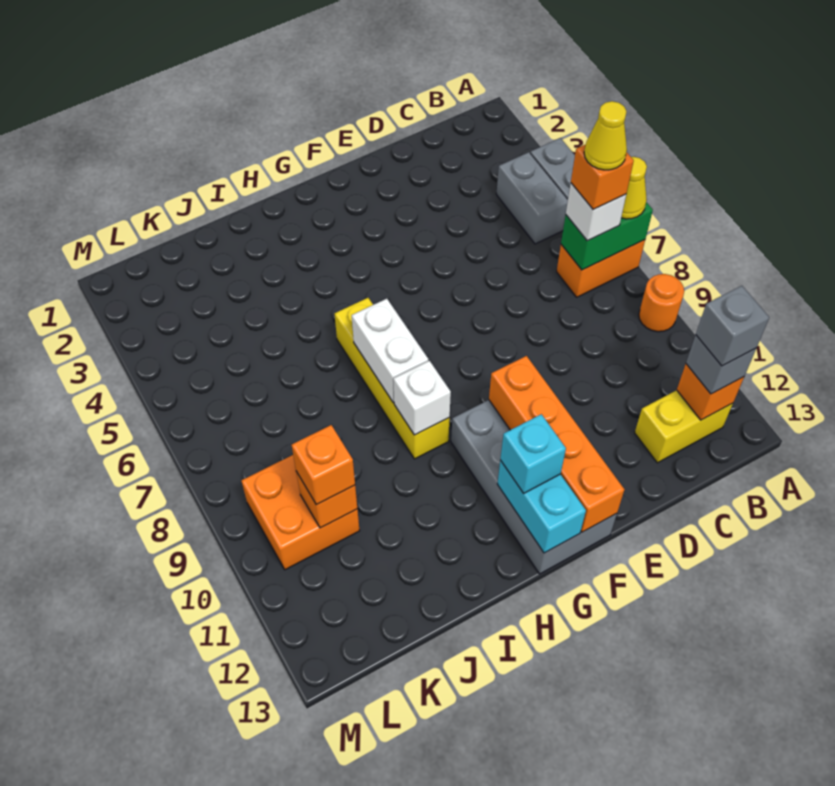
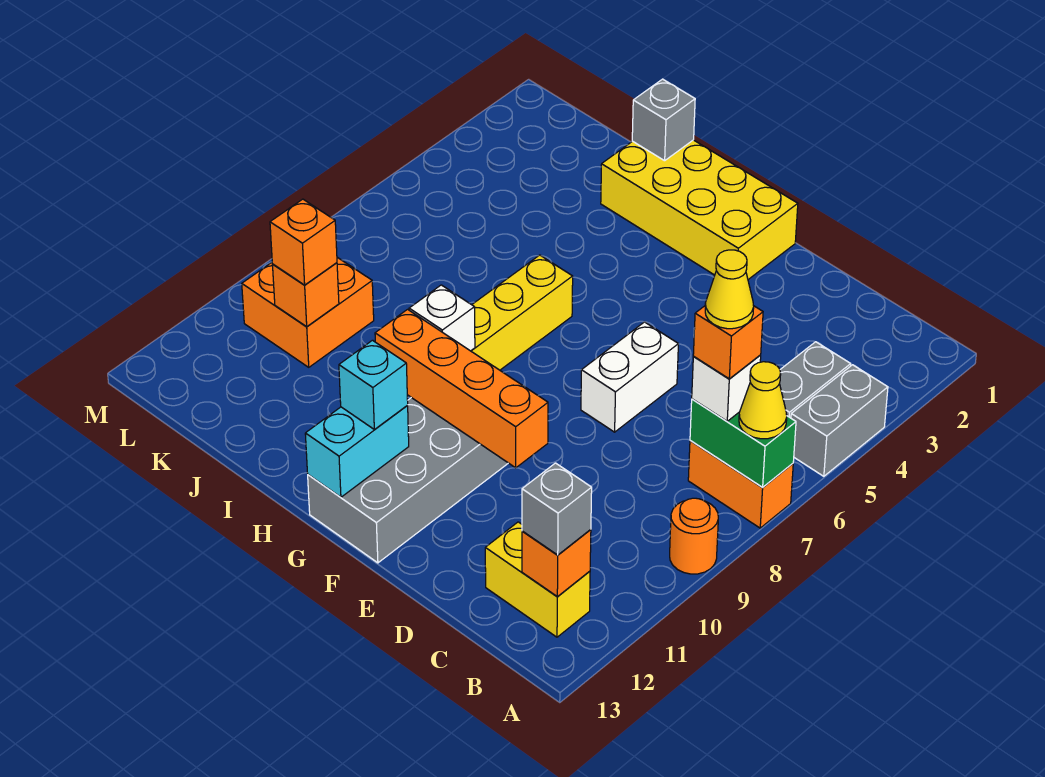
grey brick B12 level 4 -> grey brick I1 level 2
none -> yellow brick F1:I2 level 1
orange brick F10:F13 level 2 -> orange brick E10:H10 level 2
white brick H7:H8 level 2 -> white brick E6:E7 level 1

